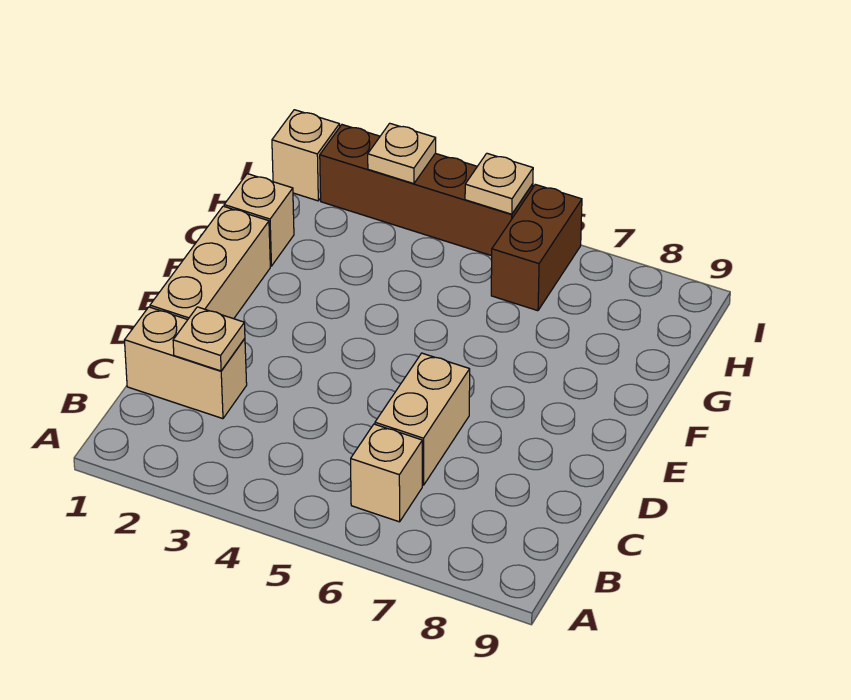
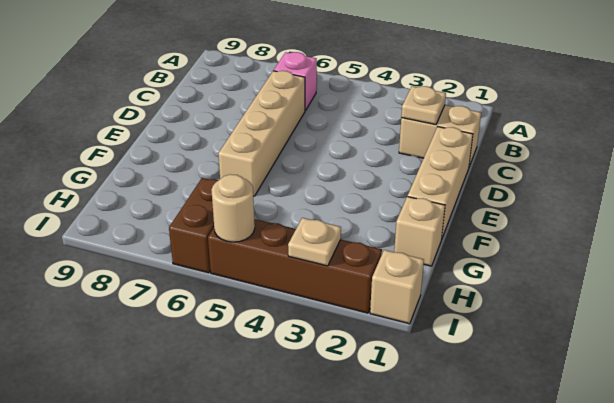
tan brick B6 level 1 -> pink brick B6 level 1
tan brick C6:D6 level 1 -> tan brick C6:F6 level 1
tan plate I5 level 2 -> tan round brick I5 level 2

